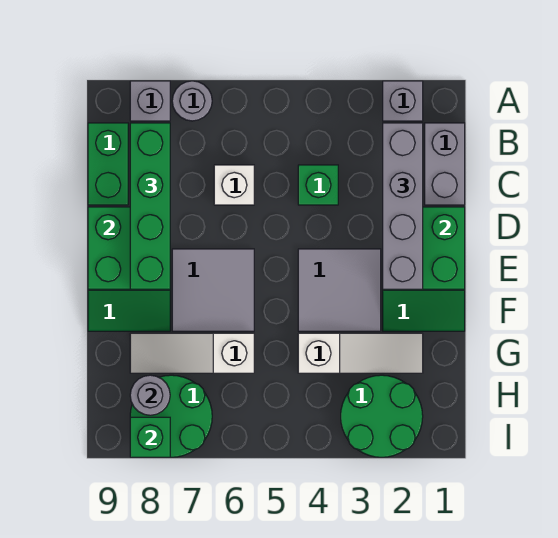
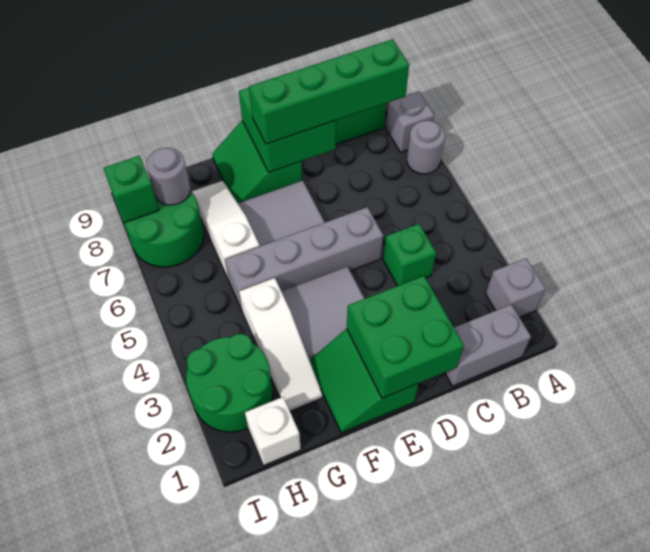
grey brick B2:E2 level 3 -> grey brick D5:G5 level 1
white brick C6 level 1 -> white brick H1 level 1

